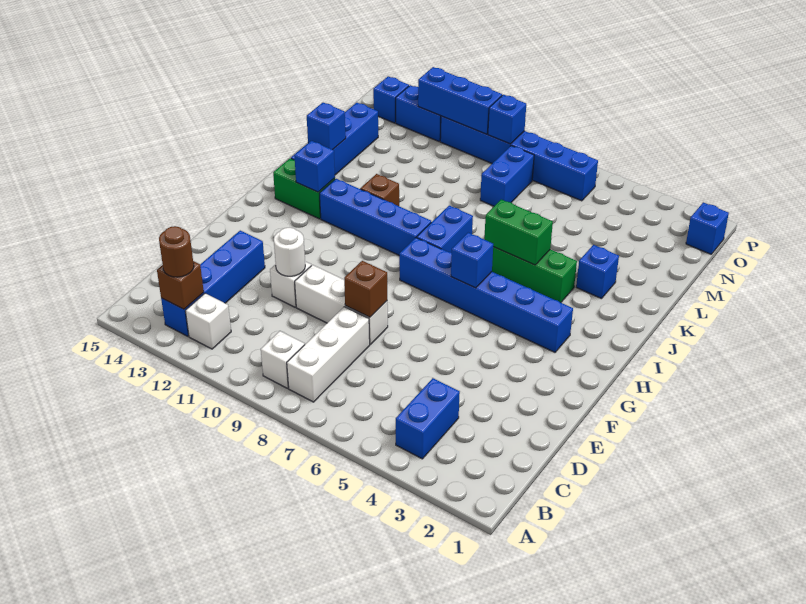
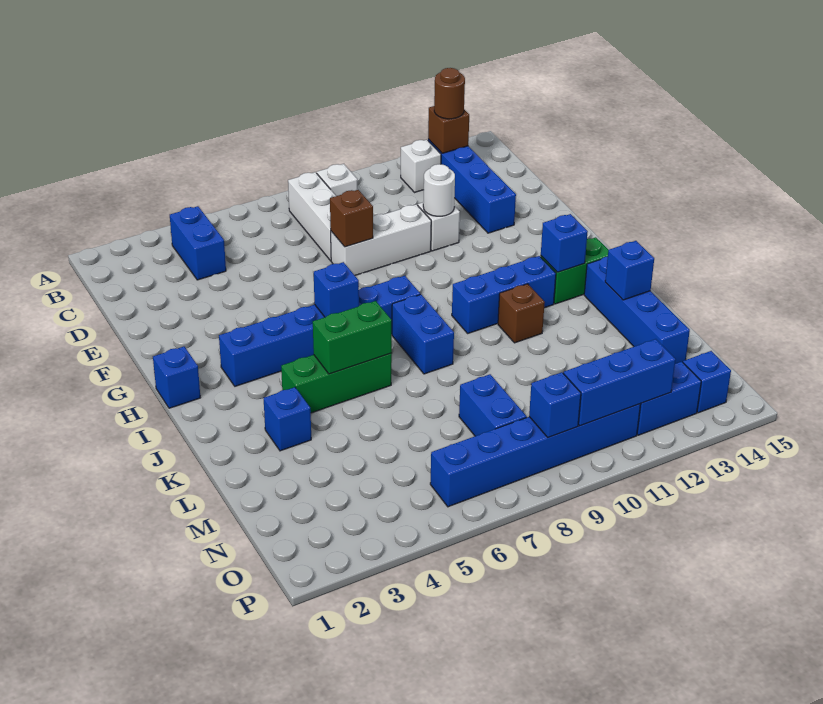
blue brick I9:I12 level 1 -> blue brick I10:I12 level 1
blue brick O1 level 1 -> blue brick H1 level 1

